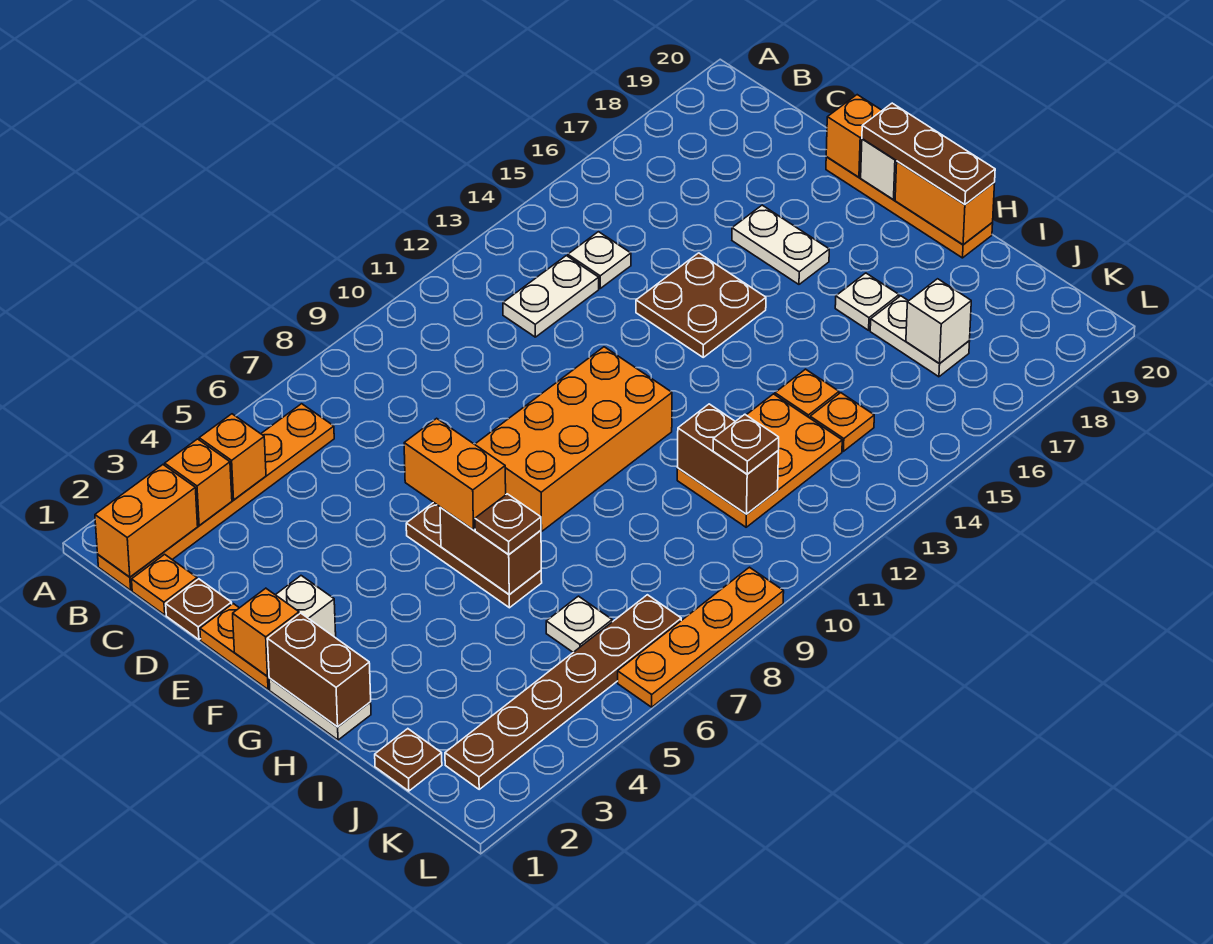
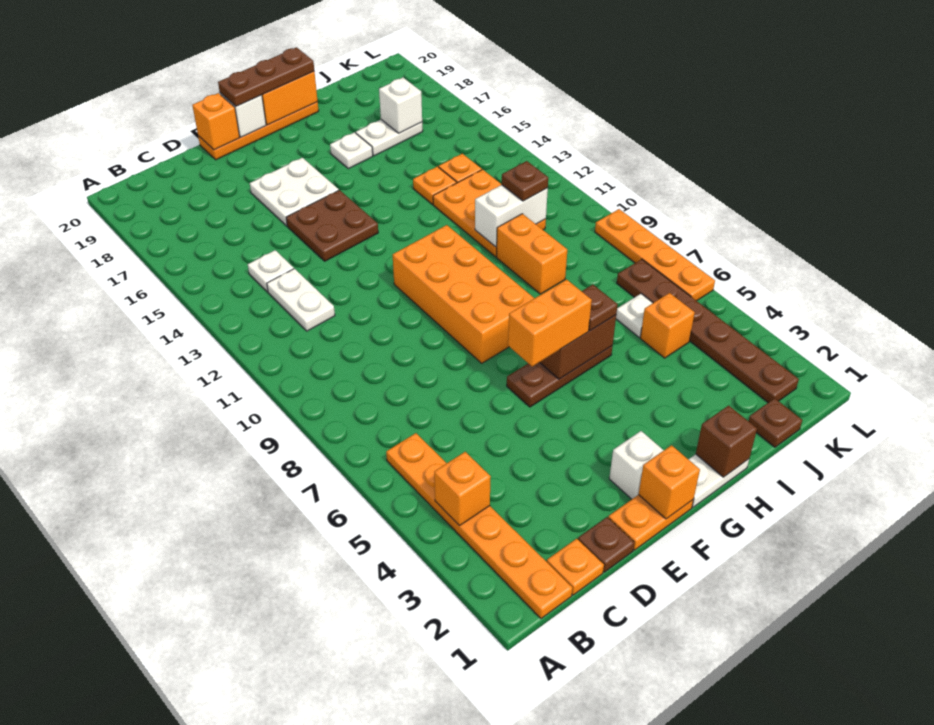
orange brick B1:B2 level 2 -> orange brick I9:I10 level 1
orange brick B3 level 2 -> orange brick J5 level 1
white plate E17:F17 level 1 -> white plate E16:F17 level 1
brown brick G1:H1 level 2 -> brown brick H1 level 2
brown brick I11:J11 level 2 -> white brick I11:J11 level 2

